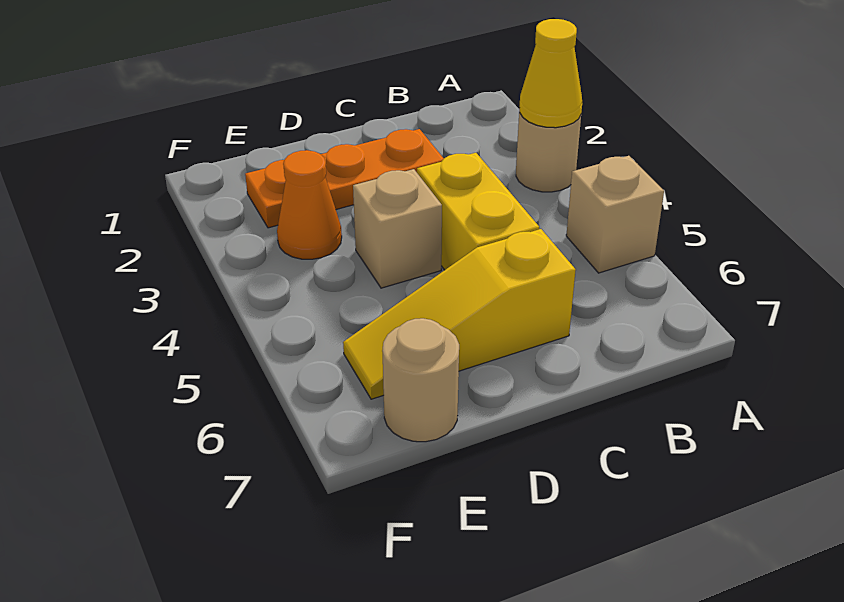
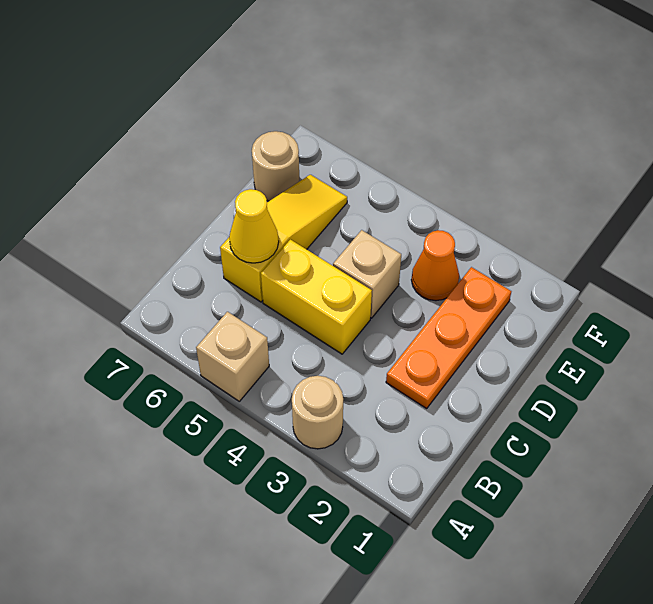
yellow cone A3 level 2 -> yellow cone C6 level 2

